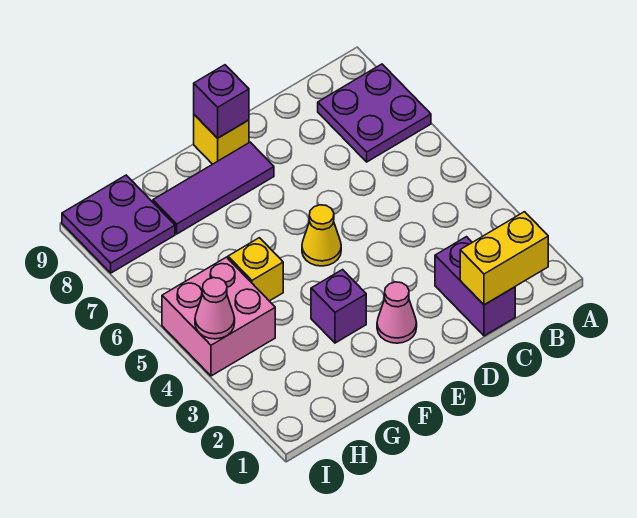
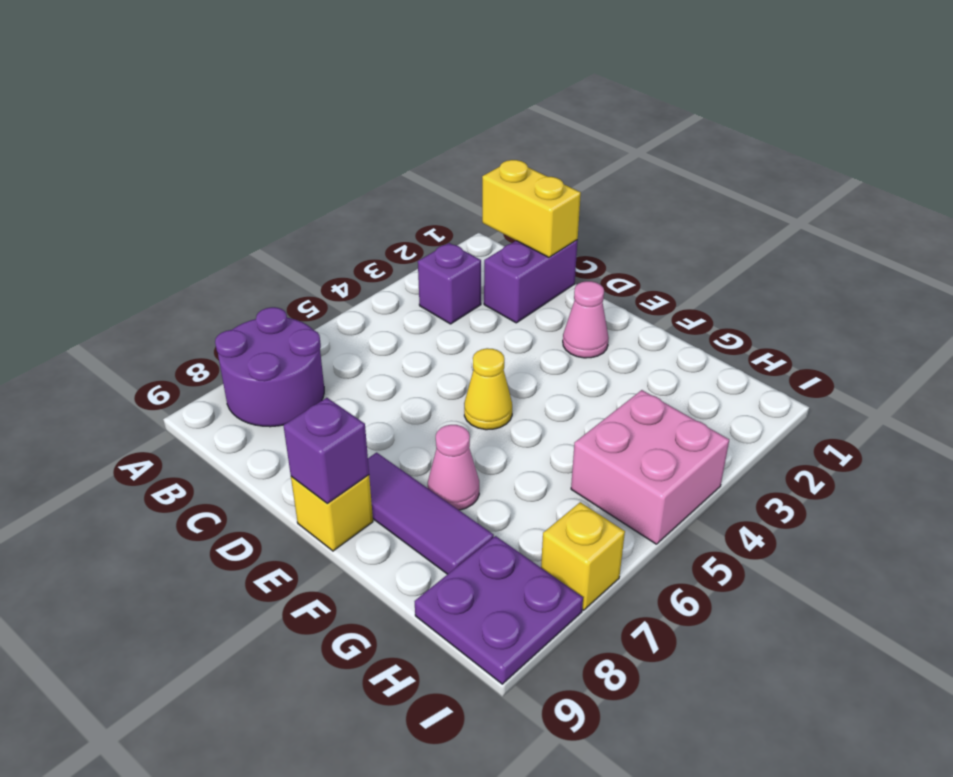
purple plate A7:B8 level 1 -> purple round brick A7:B8 level 1
purple brick F3 level 1 -> purple brick B3 level 1
yellow brick G5 level 1 -> yellow brick I7 level 1
pink cone I4 level 2 -> pink cone F7 level 1

